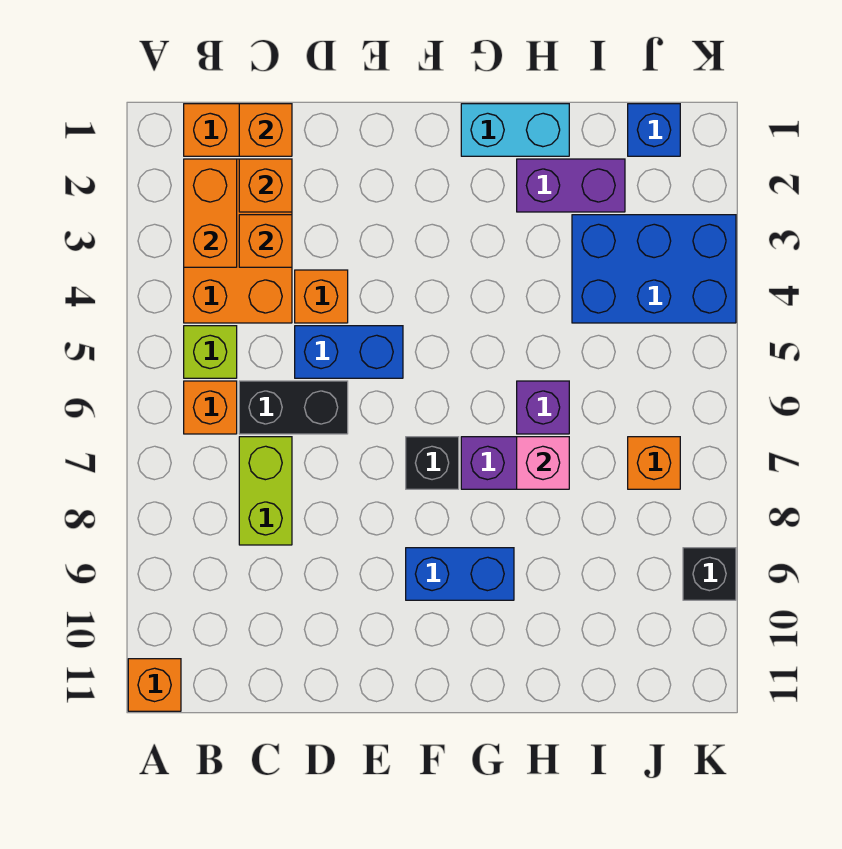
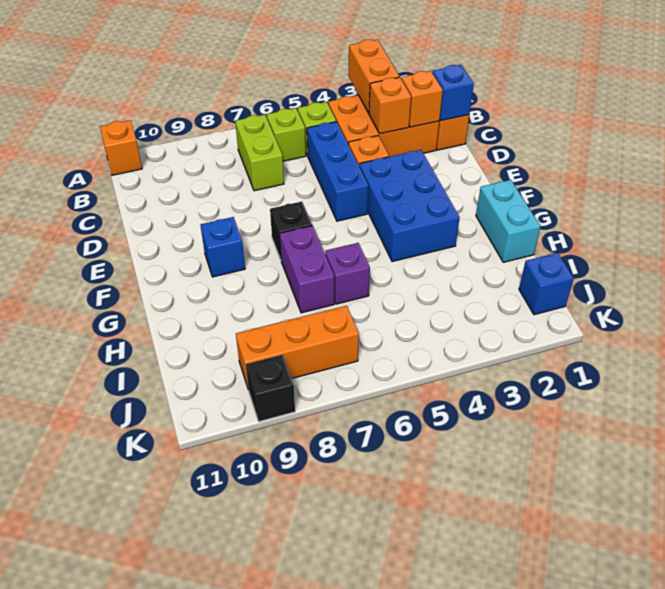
orange brick B2:B3 level 2 -> orange brick A3:B3 level 2
orange brick B6 level 1 -> lime brick B6 level 1
orange brick C1 level 2 -> blue brick C1 level 2
black brick C6:D6 level 1 -> none
lime brick C7:C8 level 1 -> lime brick B7:C7 level 1
blue brick D5:E5 level 1 -> blue brick C5:E5 level 1
blue brick F9:G9 level 1 -> blue brick F9 level 1
purple brick H2:I2 level 1 -> none
pink brick H7 level 2 -> none
blue brick I3:K4 level 1 -> blue brick E3:G4 level 1
orange brick J7 level 1 -> orange brick J7:J9 level 1

